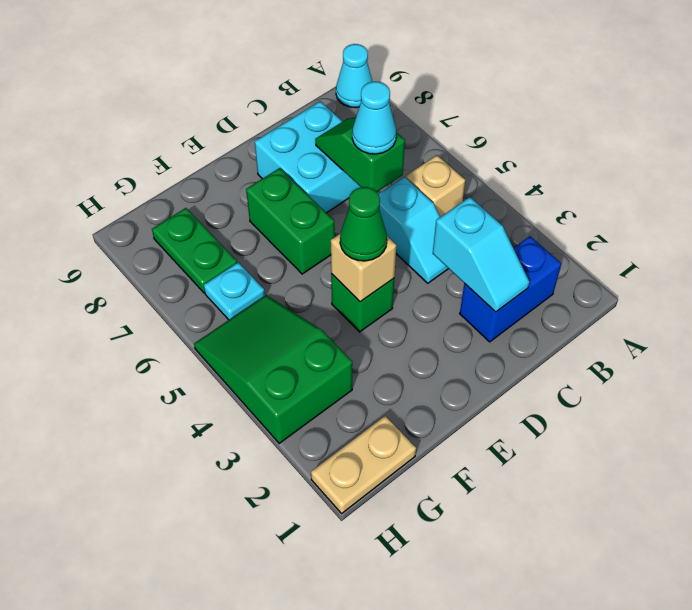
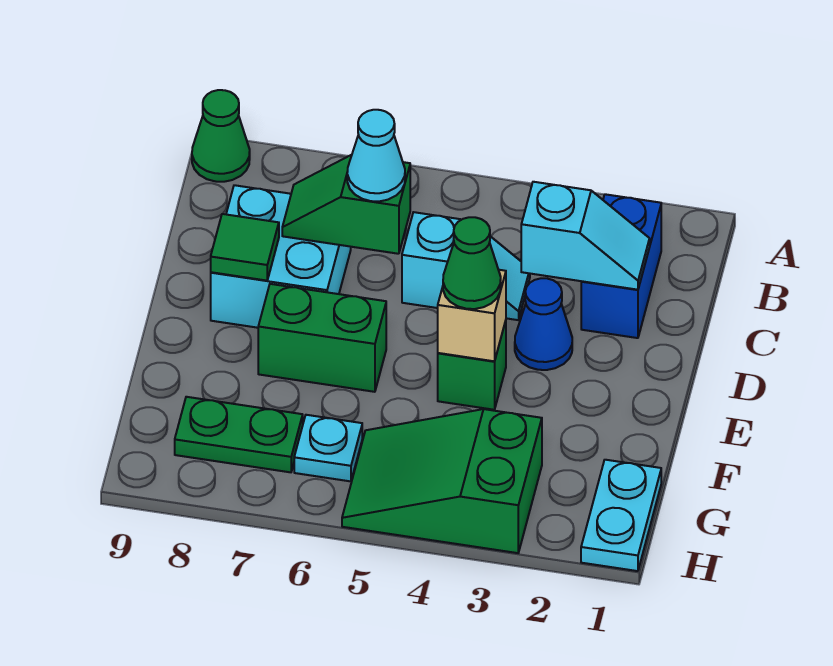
cyan cone A9 level 1 -> green cone A9 level 1
tan brick B5 level 1 -> none
none -> blue cone D3 level 1
none -> green tile D8 level 2
tan plate G1:H1 level 1 -> cyan plate G1:H1 level 1

